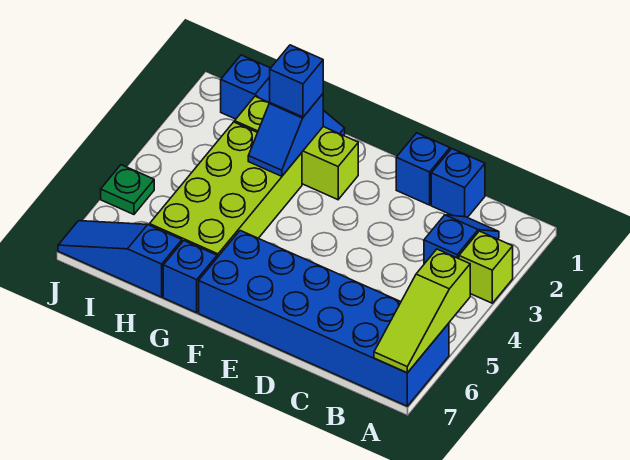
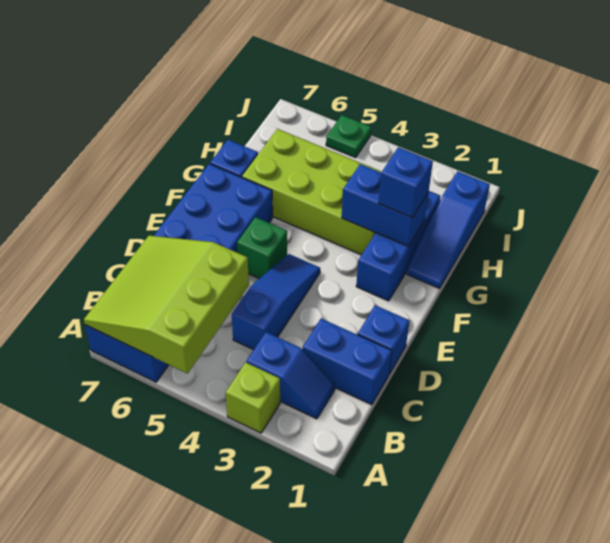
lime slope A5:A7 level 2 top 5 -> lime slope A5:C7 level 2 top 5
blue brick C1 level 1 -> blue brick C1:C2 level 1
none -> green brick E5 level 1
lime brick F2:H2 level 1 -> blue brick F2:H2 level 1
blue slope G2:G3 level 2 top 2 -> blue brick G2:G3 level 2
blue slope H7:J7 level 1 top H -> blue slope C4:E4 level 1 top C

